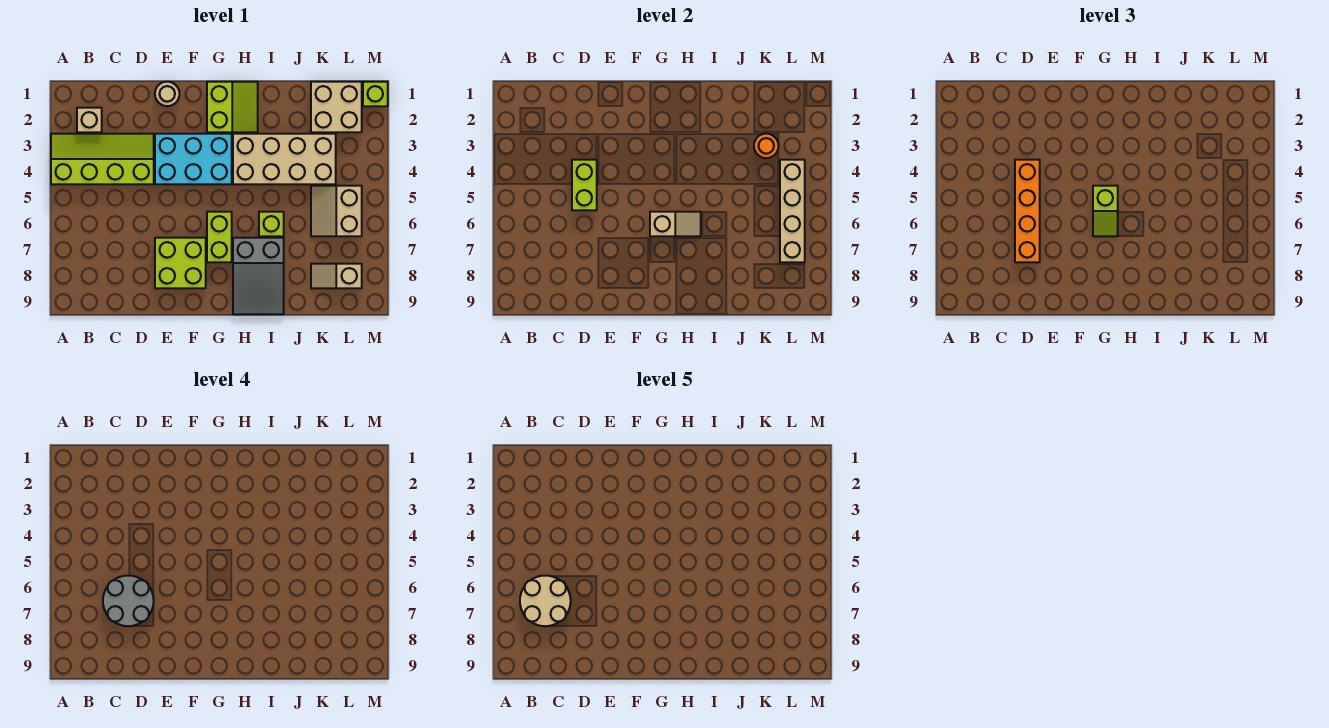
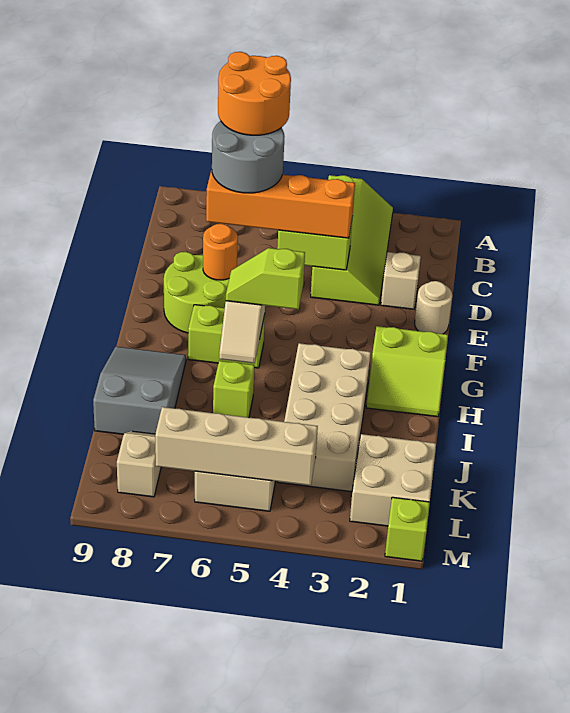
tan brick B2 level 1 -> tan brick D2 level 1
tan round brick B6:C7 level 5 -> orange round brick B6:C7 level 5
cyan brick E3:G4 level 1 -> none
lime brick E7:F8 level 1 -> lime round brick E7:F8 level 1
grey slope H7:I9 level 1 top 7 -> grey slope H8:J9 level 1 top J
orange round brick K3 level 2 -> orange round brick E7 level 2

